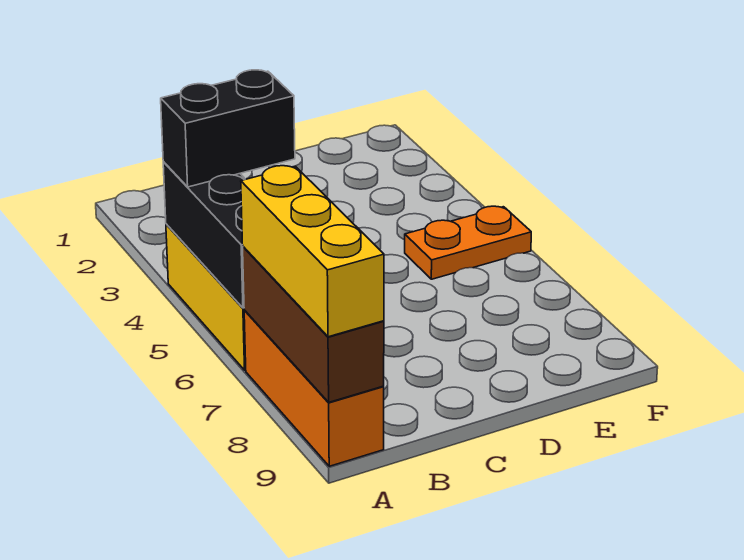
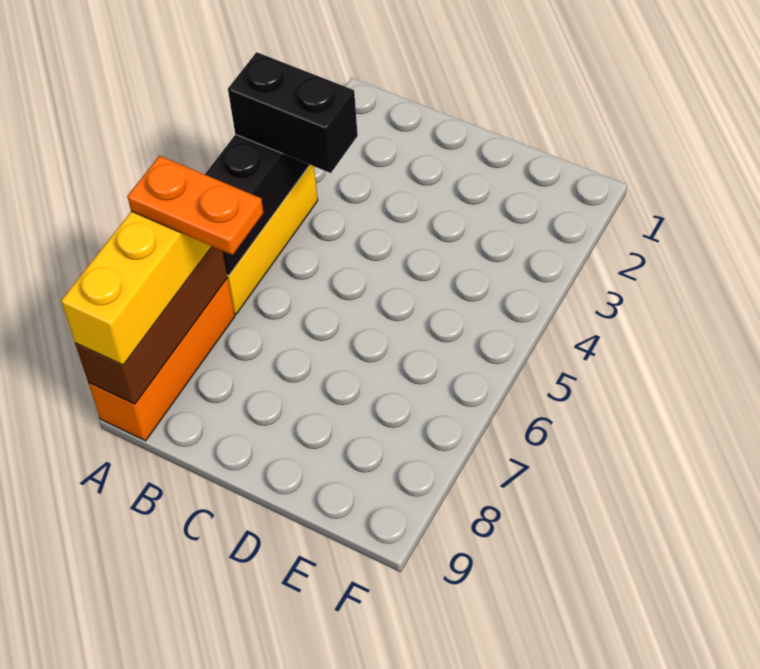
orange plate E5:F5 level 1 -> orange plate A7:B7 level 4

